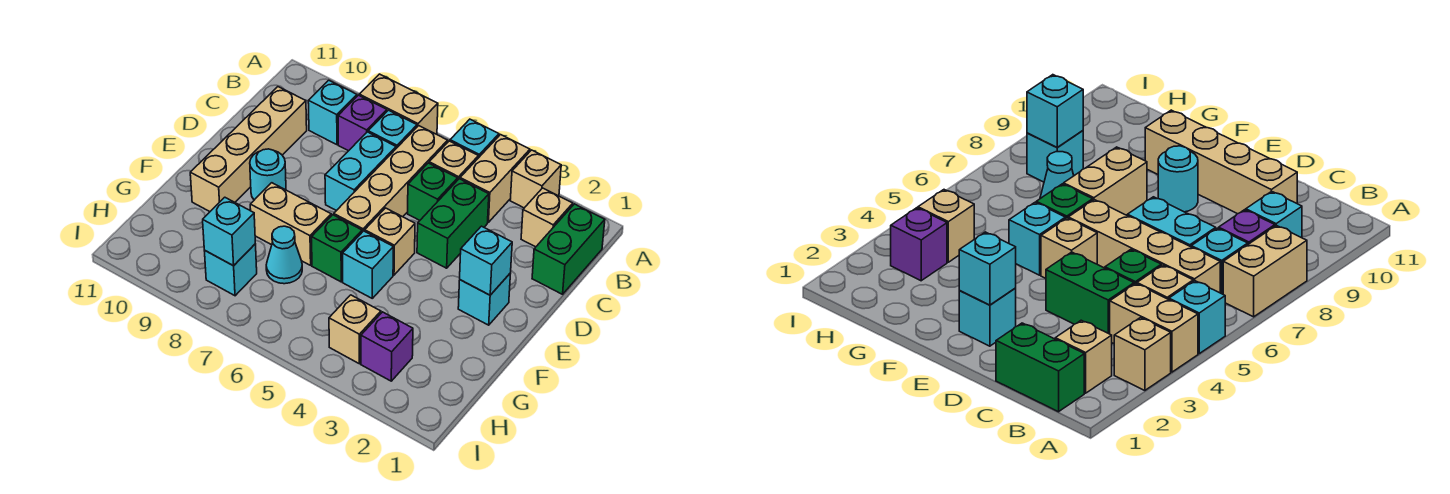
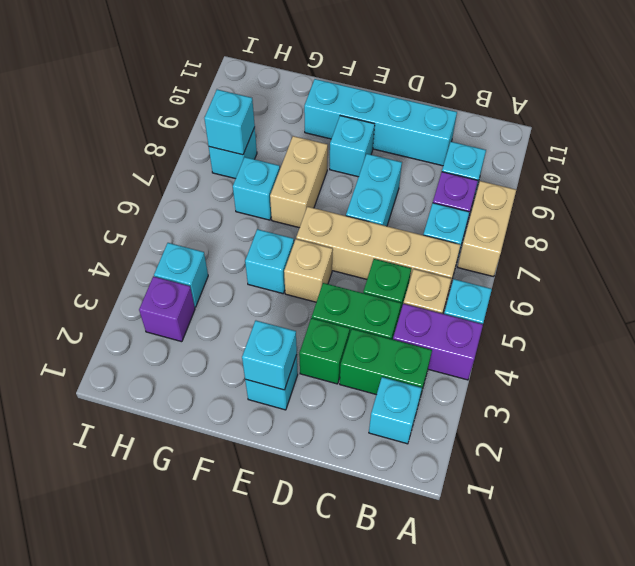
tan brick A3 level 1 -> none
tan brick A4:B4 level 1 -> purple brick A4:B4 level 1
green brick B1:C1 level 1 -> green brick B3:C3 level 1
tan brick B2 level 1 -> cyan brick B2 level 1
cyan brick C7:D7 level 1 -> cyan brick D7:D8 level 1
tan brick C10:F10 level 1 -> cyan brick C10:F10 level 1
cyan round brick E9 level 1 -> cyan brick E9 level 1
green brick F6 level 1 -> green brick D3 level 1
cyan cone G7 level 1 -> cyan brick G7 level 1
tan brick H4 level 1 -> cyan brick H4 level 1

